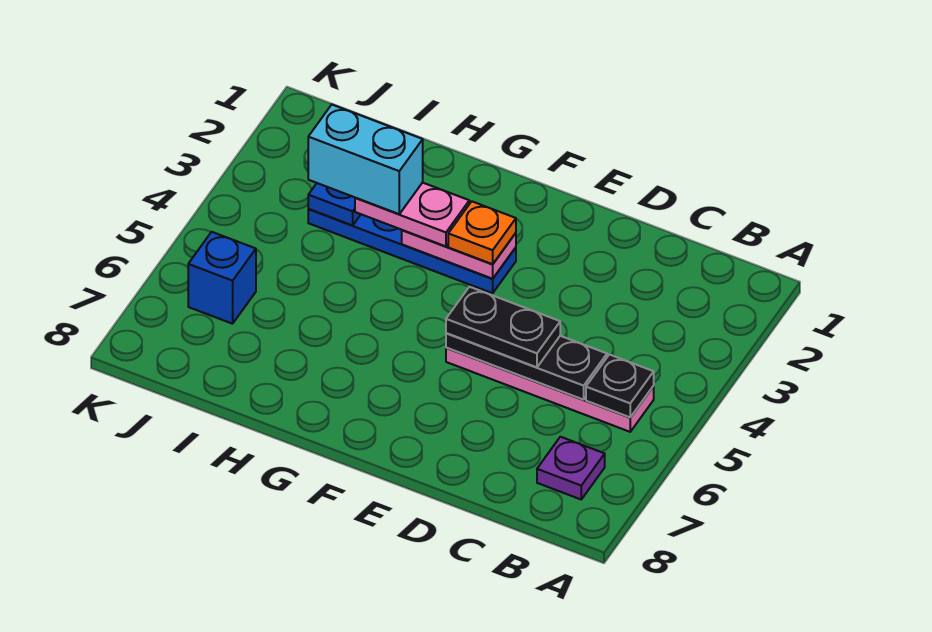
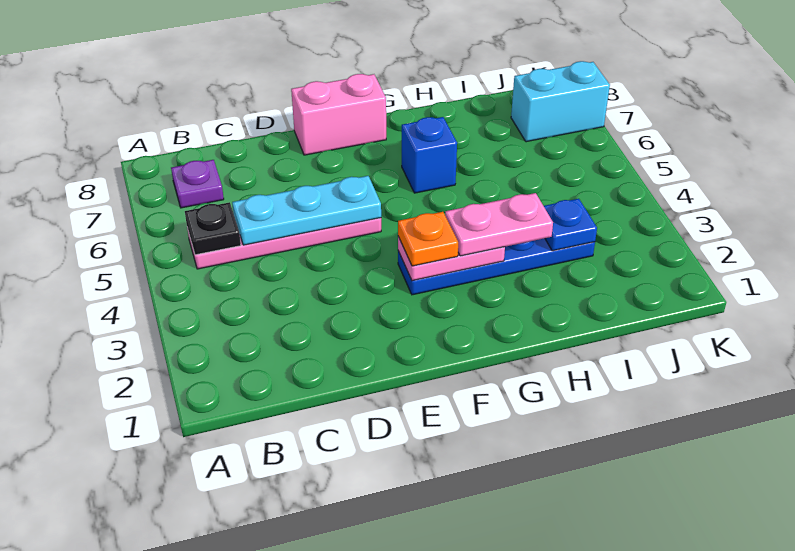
black plate C5:E5 level 2 -> cyan plate C5:E5 level 2
black plate D5:E5 level 3 -> none
none -> pink brick E8:F8 level 1
cyan brick H3:I3 level 4 -> cyan brick J7:K7 level 1
blue brick J6 level 1 -> blue brick G6 level 1

